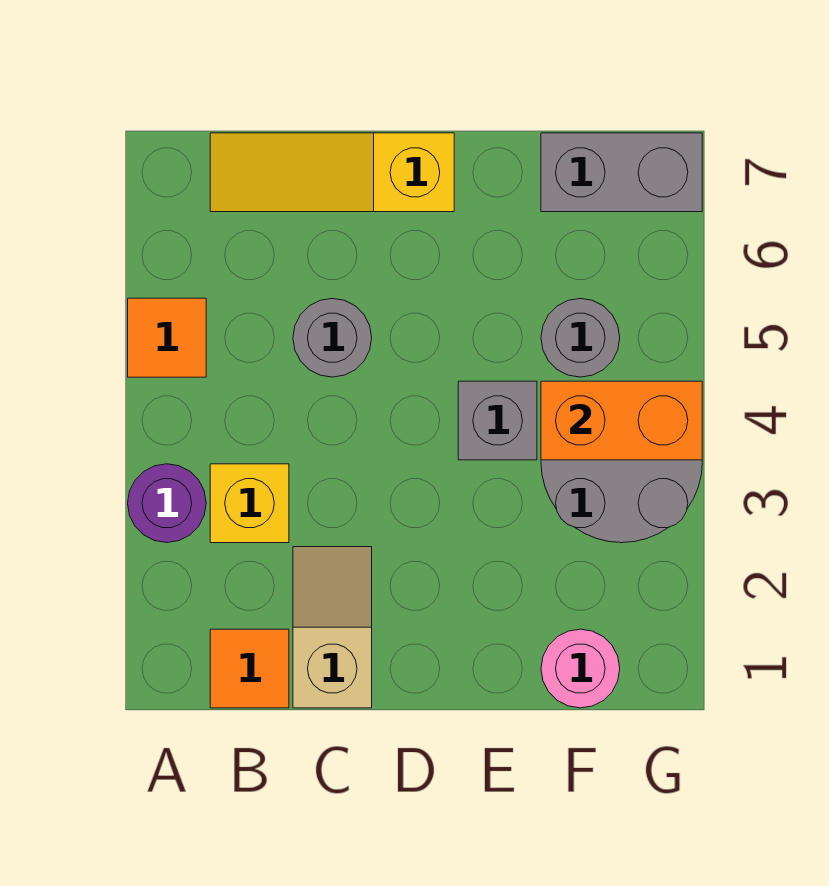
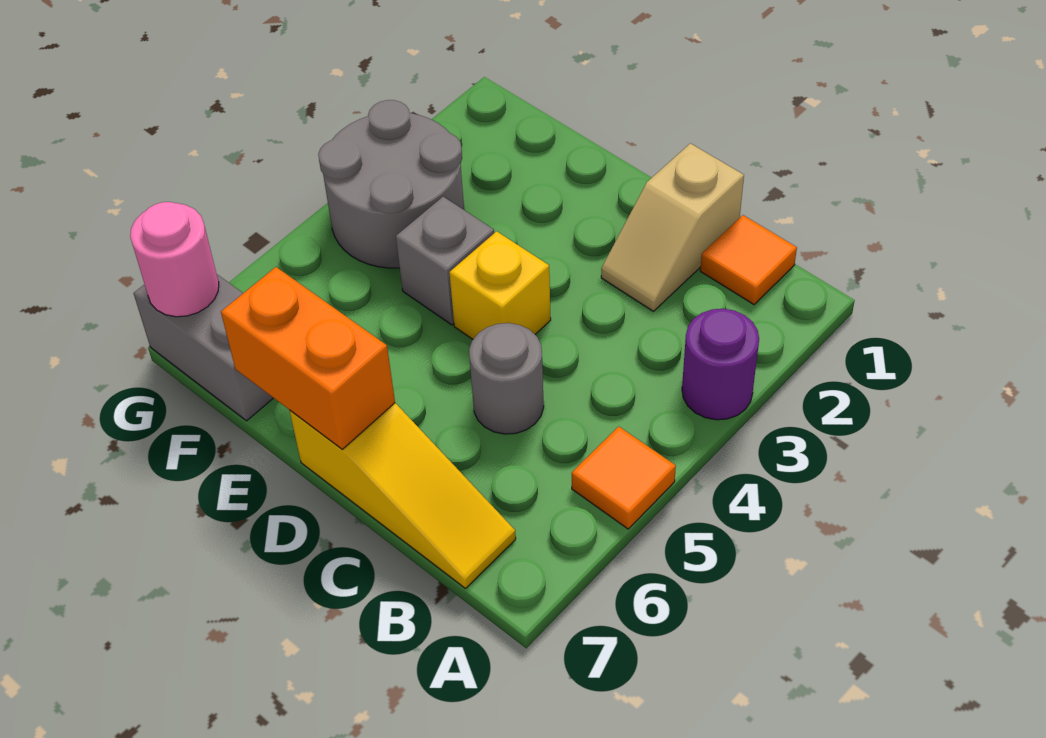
yellow brick B3 level 1 -> yellow brick D4 level 1
pink round brick F1 level 1 -> pink round brick G7 level 2
orange brick F4:G4 level 2 -> orange brick D7:E7 level 2
grey round brick F5 level 1 -> none

